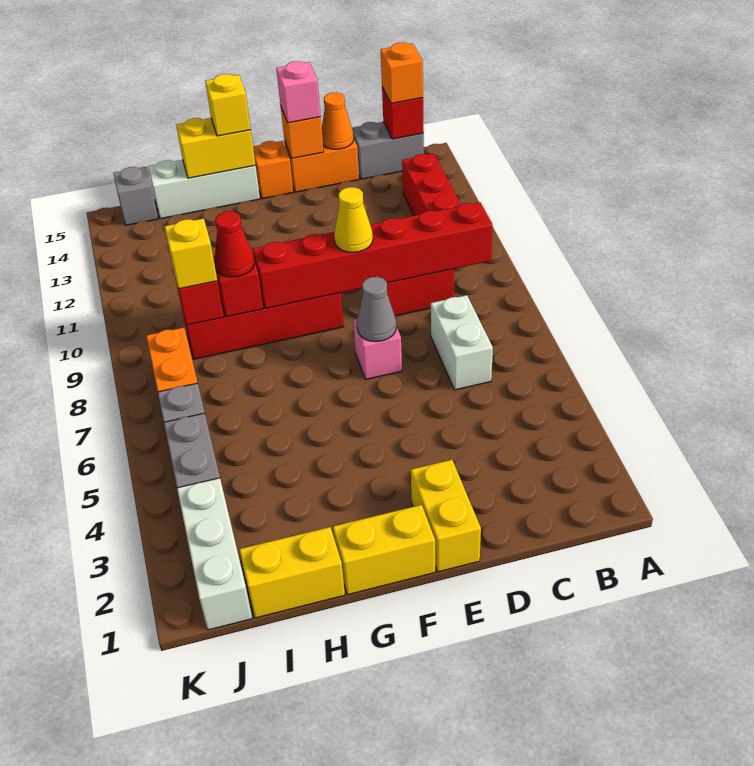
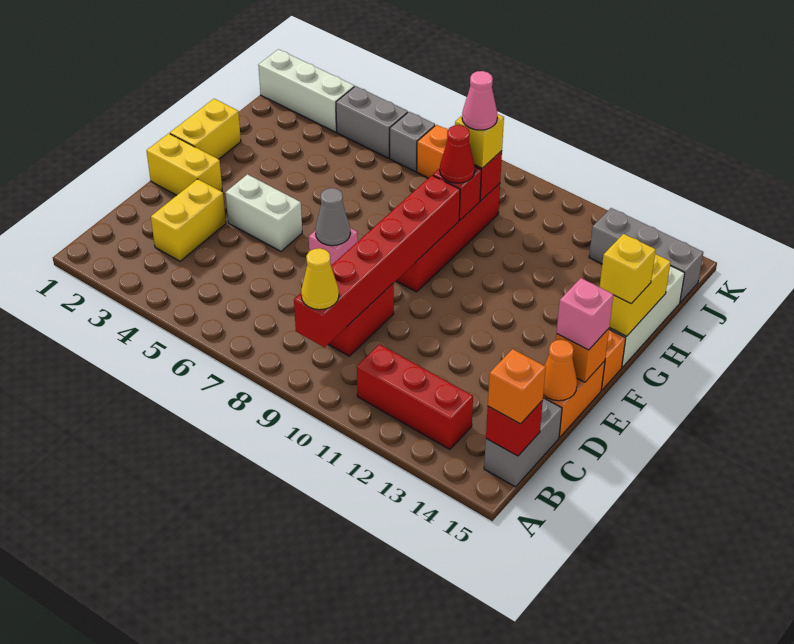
white brick C6:C7 level 1 -> white brick E4:E5 level 1
yellow cone E9 level 3 -> yellow cone B9 level 3
yellow brick H1:I1 level 1 -> yellow brick C3:D3 level 1
none -> pink cone I9 level 4
grey brick J15 level 1 -> grey brick J13:J15 level 1

